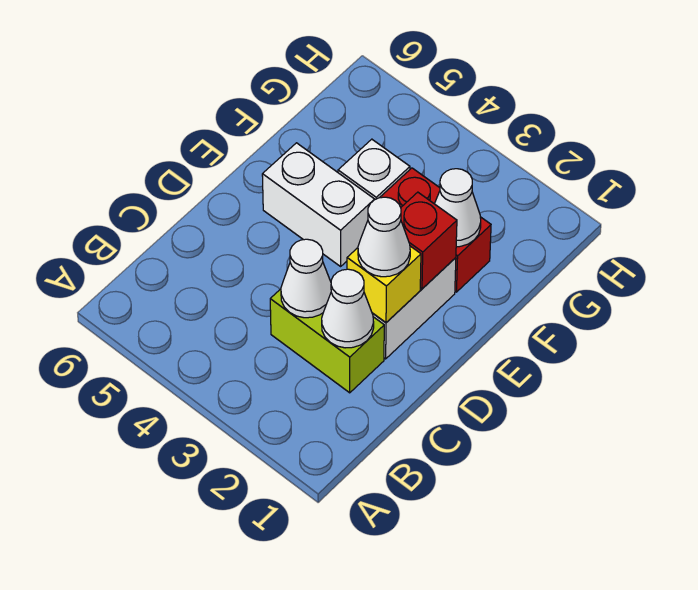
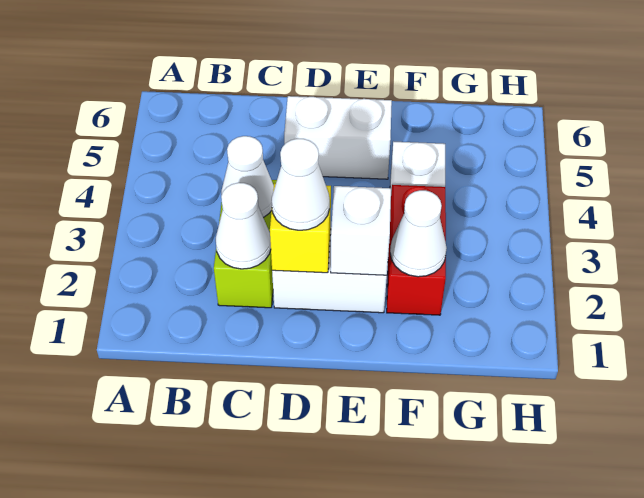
red brick E2 level 2 -> white brick E2 level 2
white brick E4:E5 level 1 -> white brick D5:E5 level 1

